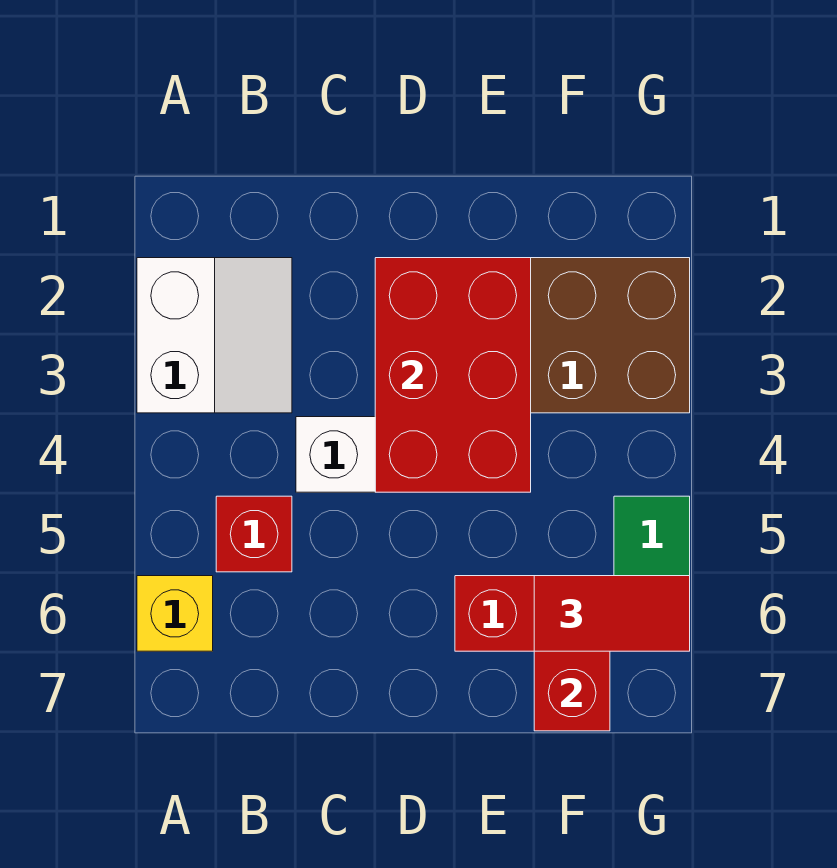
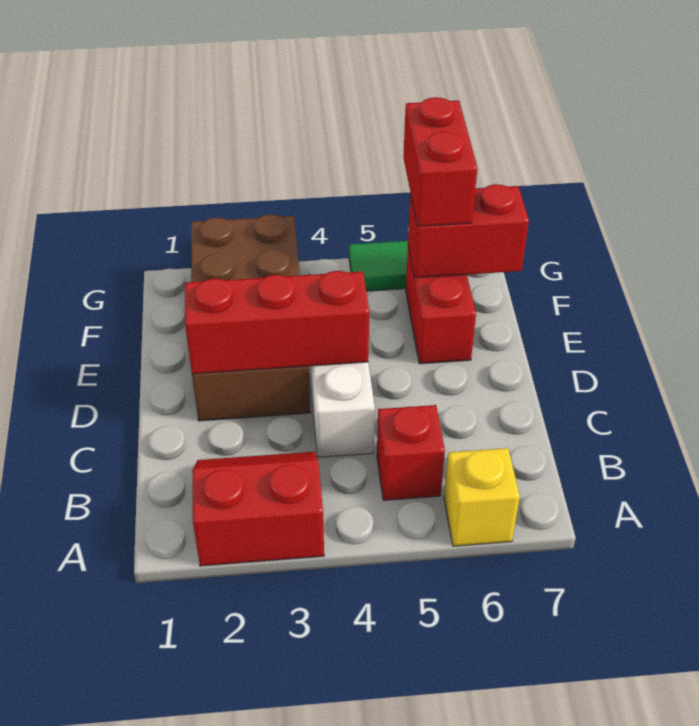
white slope A2:B3 level 1 top A -> red slope A2:B3 level 1 top A
red brick D2:E4 level 2 -> red brick D2:D4 level 2
red tile F6:G6 level 3 -> red brick F6:G6 level 3

